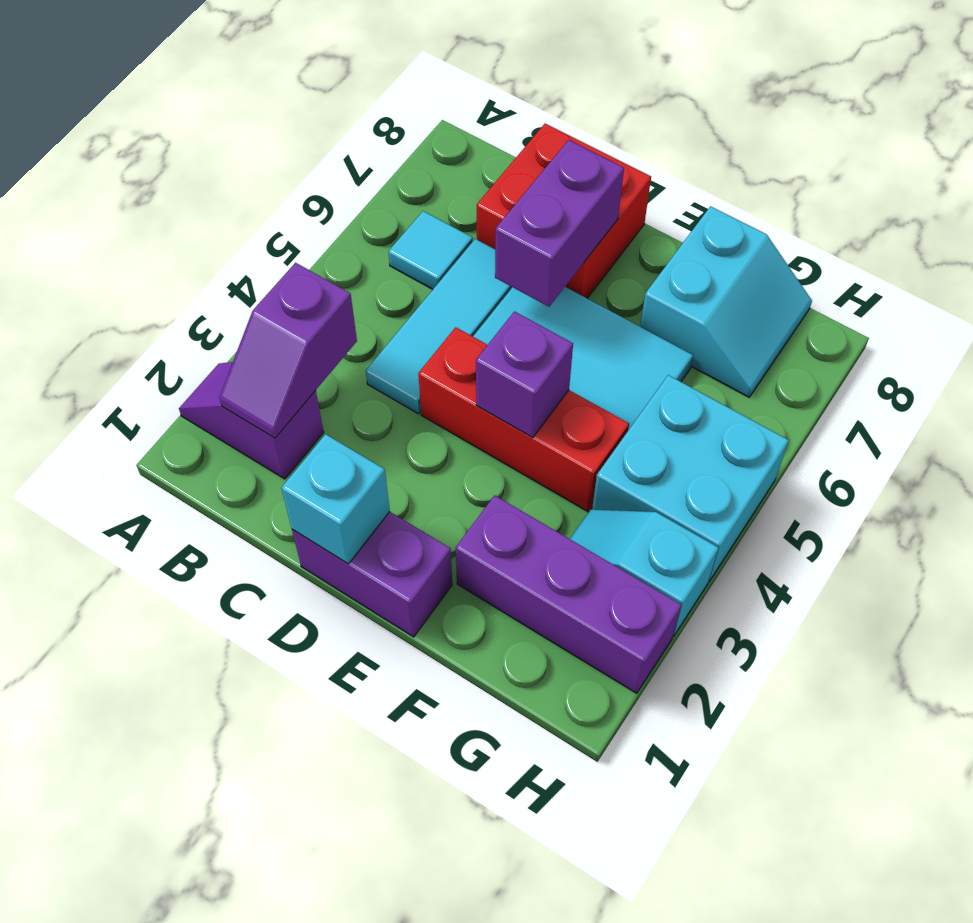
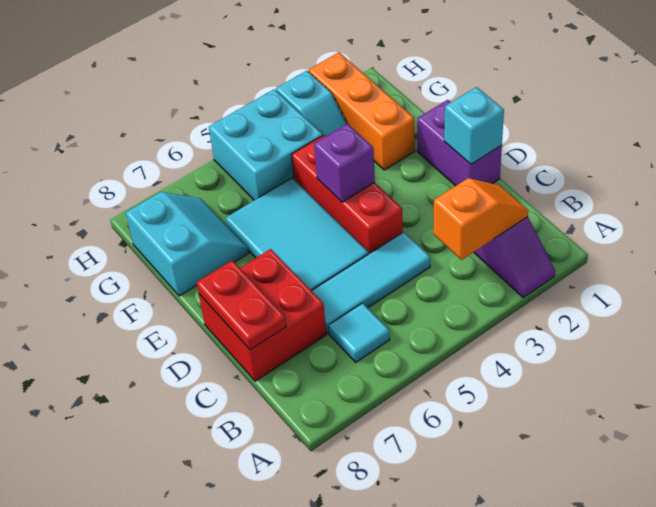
purple slope B2:B3 level 2 top 3 -> orange slope B2:B3 level 2 top 3
none -> red plate C8:D8 level 2
purple brick D6:D7 level 2 -> none
purple brick F2:H2 level 1 -> orange brick F2:H2 level 1
cyan slope F7:G8 level 1 top F -> cyan slope F7:G8 level 1 top 8

